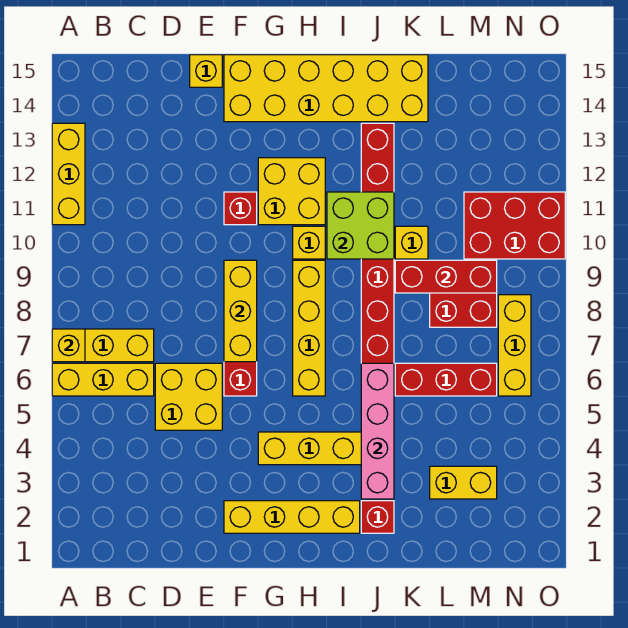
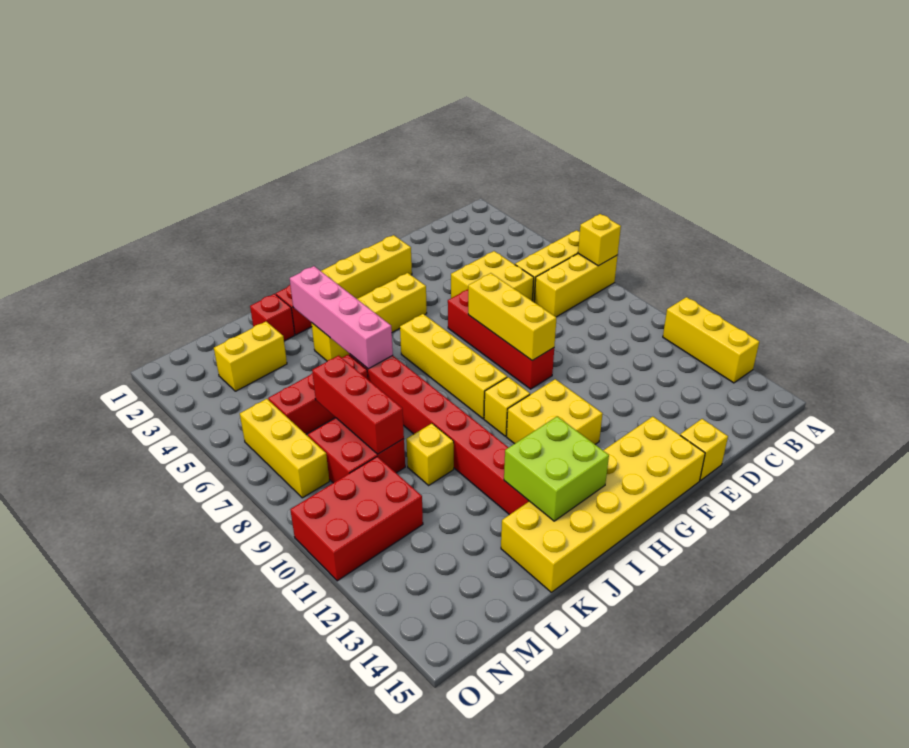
red brick F11 level 1 -> red brick K2 level 1
lime brick I10:J11 level 2 -> lime brick I13:J14 level 2
red brick K9:M9 level 2 -> red brick L7:L9 level 2

